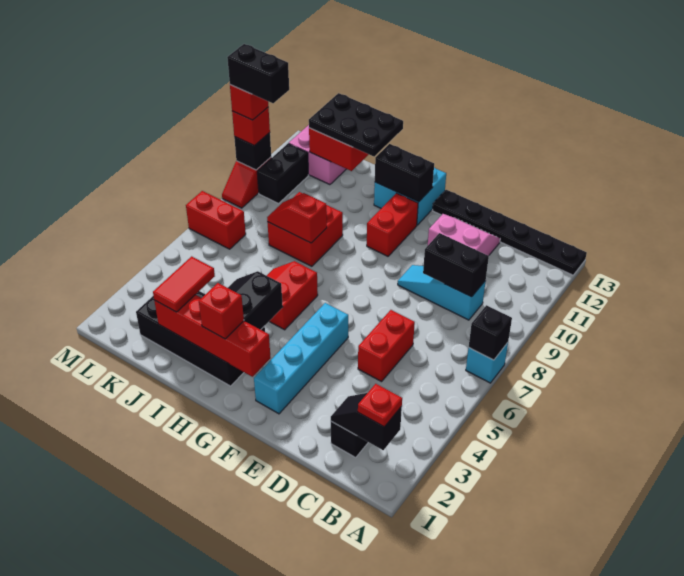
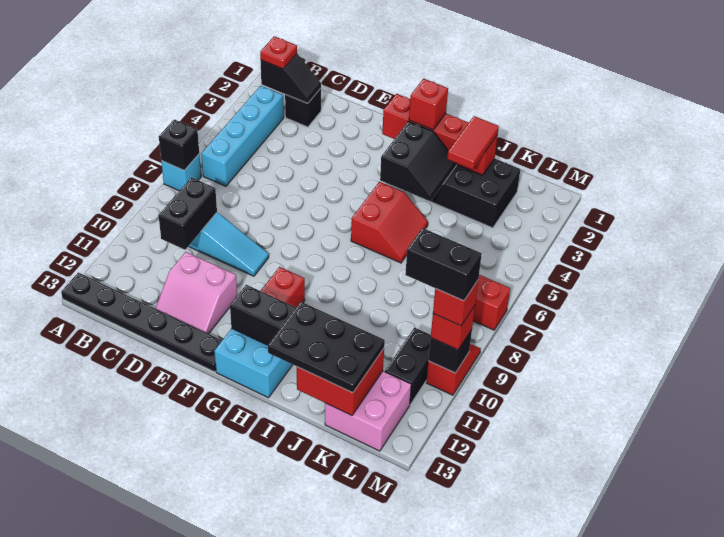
black brick C9:D9 level 2 -> black brick C9:C10 level 2
red brick D5:D6 level 1 -> none
cyan brick F2:F5 level 1 -> cyan brick B3:B6 level 1
red brick I8:J9 level 1 -> none
red slope I8:J8 level 2 top I -> none

